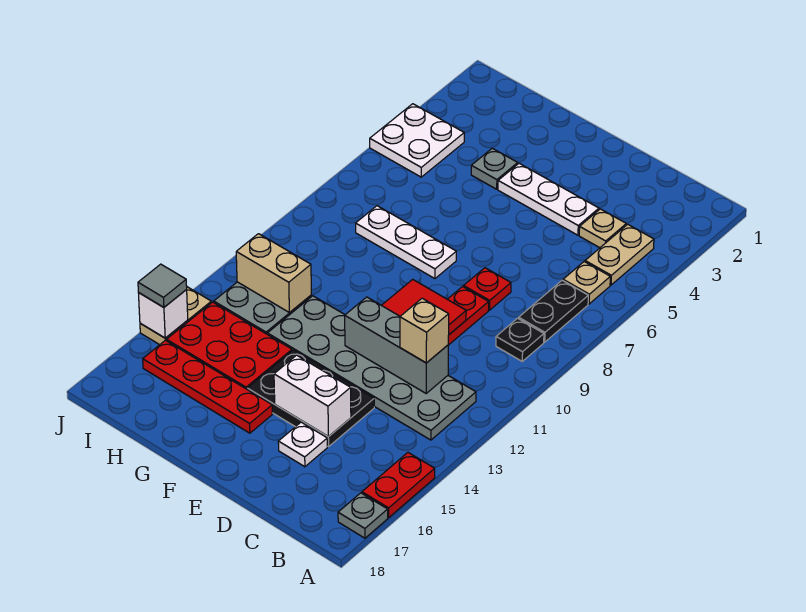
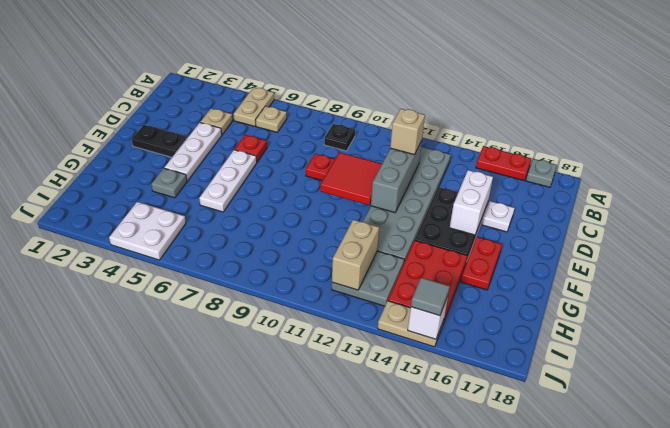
tan plate B4:B5 level 1 -> tan plate A5:B5 level 1
black plate B7:B8 level 1 -> black plate E2:E3 level 1
red plate D8 level 1 -> red plate D6 level 1
white plate F8:H8 level 1 -> white plate E6:G6 level 1
red plate F16:I16 level 1 -> red plate F16:G16 level 1

